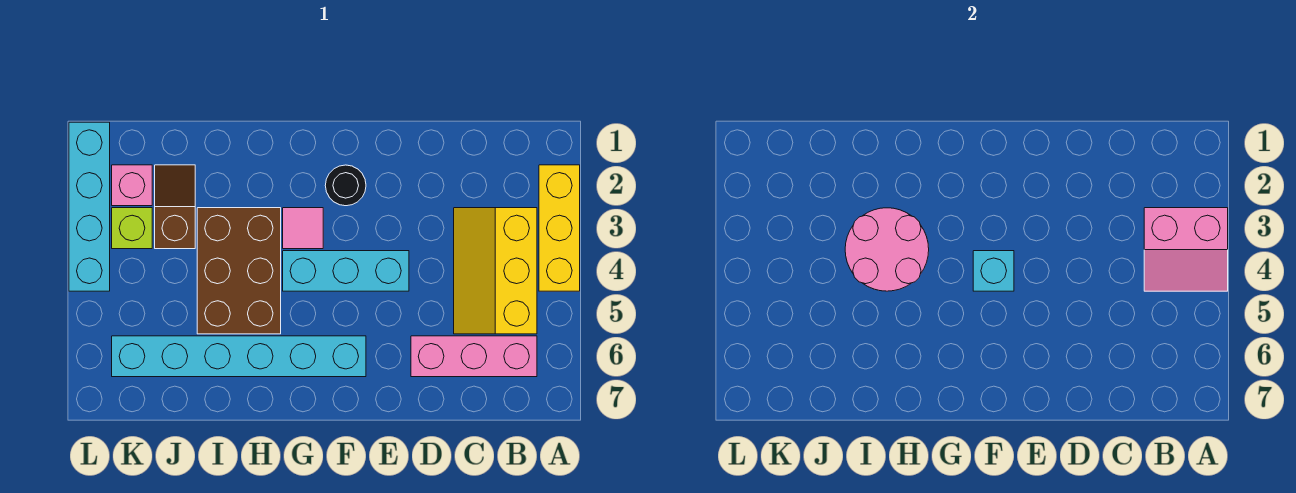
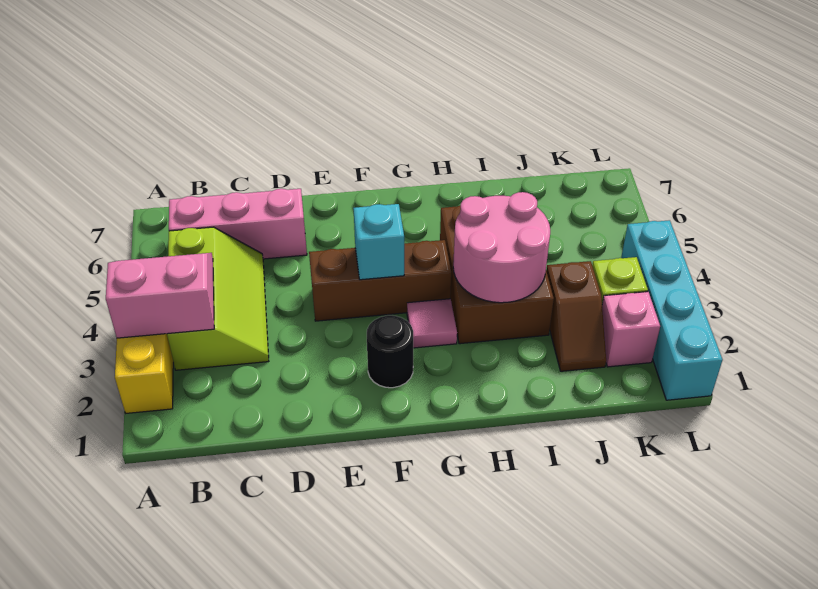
yellow slope B3:C5 level 1 top B -> lime slope B3:C5 level 1 top B
cyan brick E4:G4 level 1 -> brown brick E4:G4 level 1
cyan brick F6:K6 level 1 -> none

